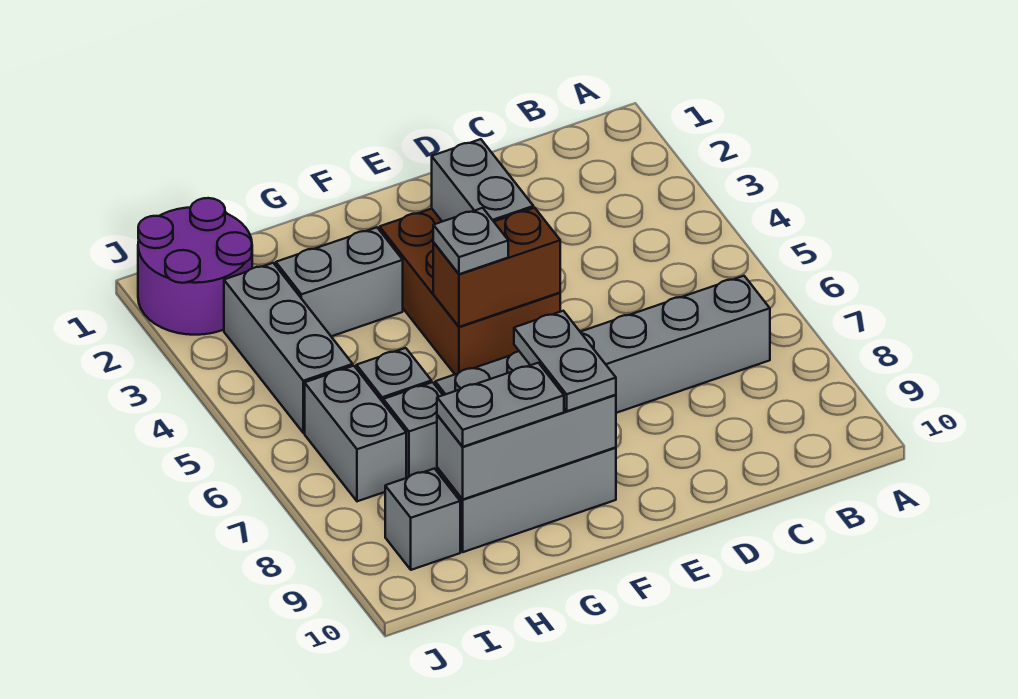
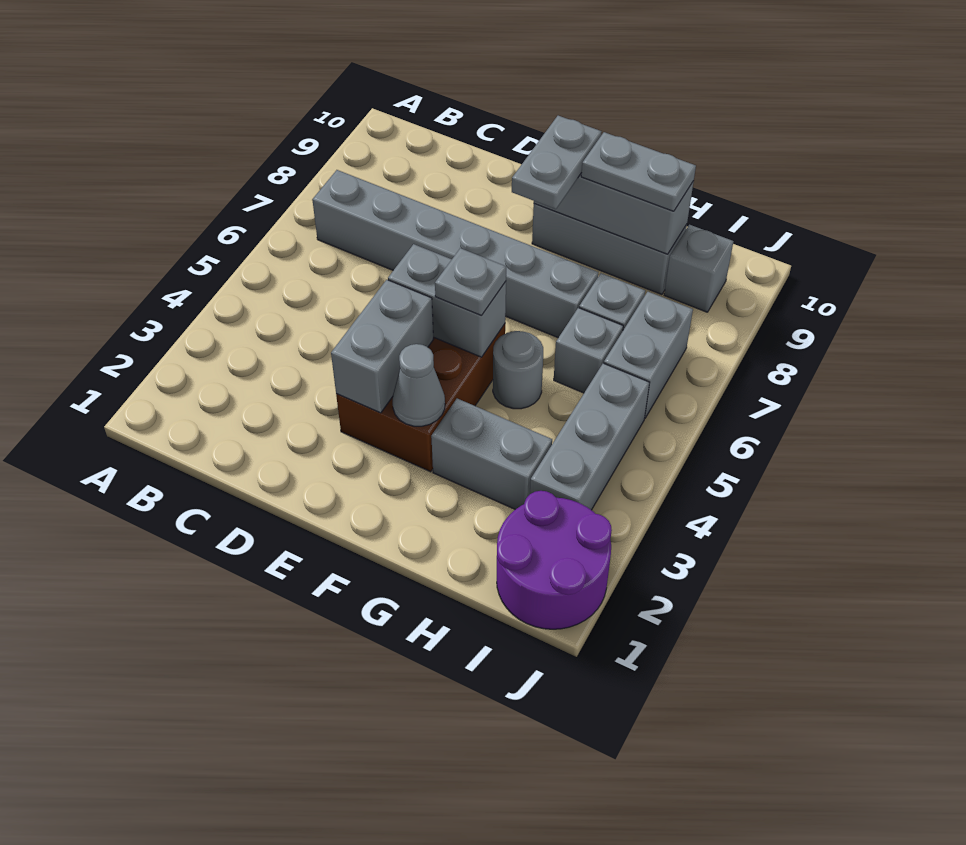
brown brick E5:F5 level 2 -> grey brick E5:F5 level 2
none -> grey cone F3 level 2
none -> grey round brick G5 level 1

